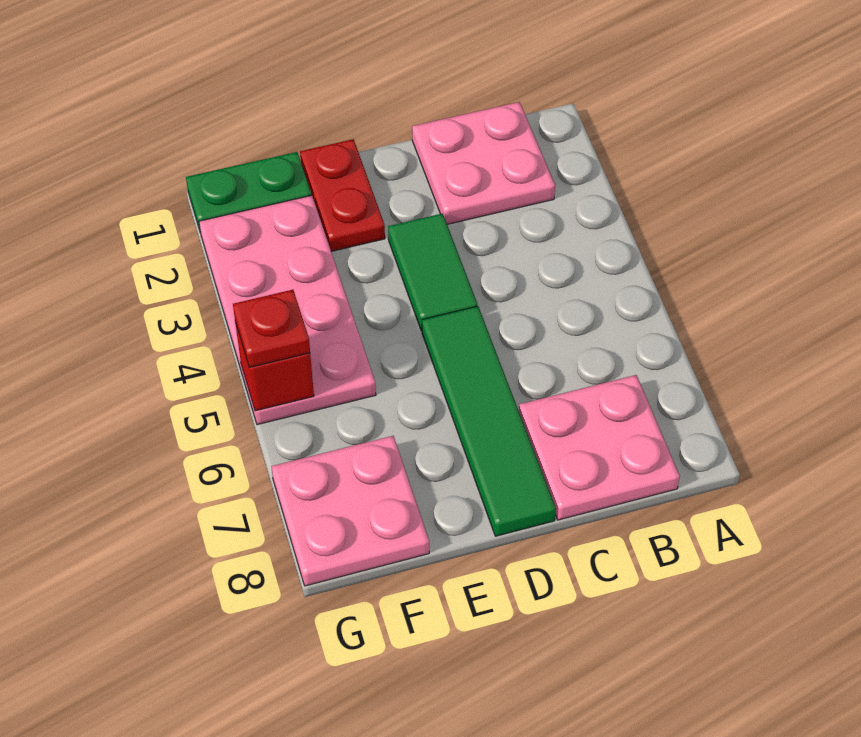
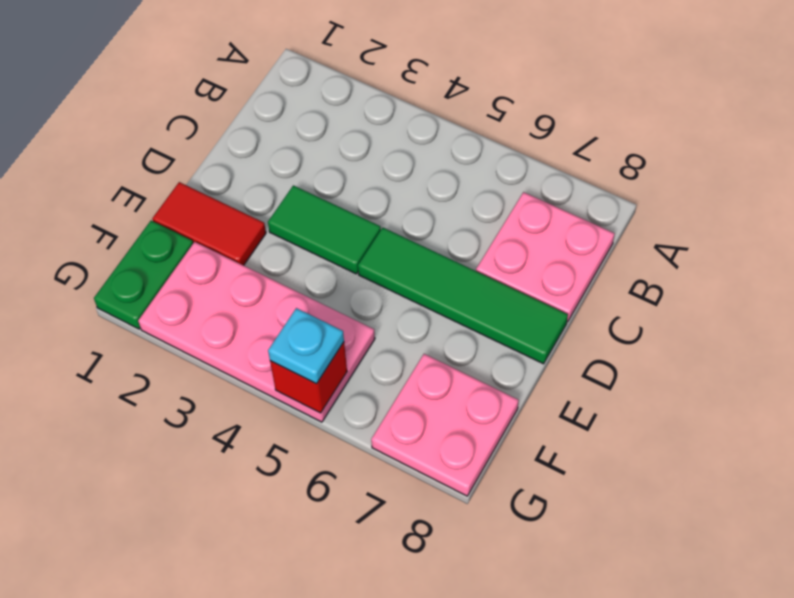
pink plate B1:C2 level 1 -> none
red plate E1:E2 level 1 -> red tile E1:E2 level 1
red plate G5 level 3 -> cyan plate G5 level 3

